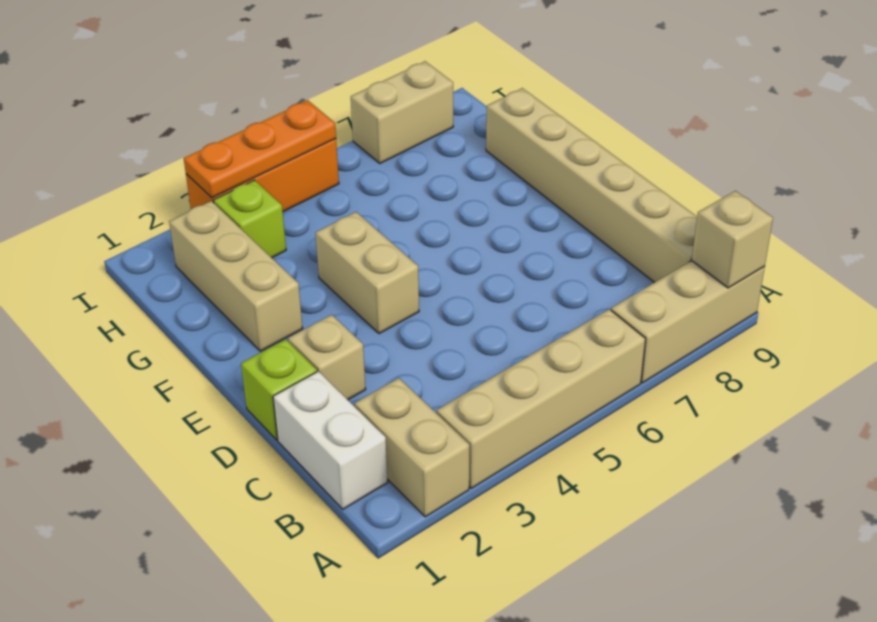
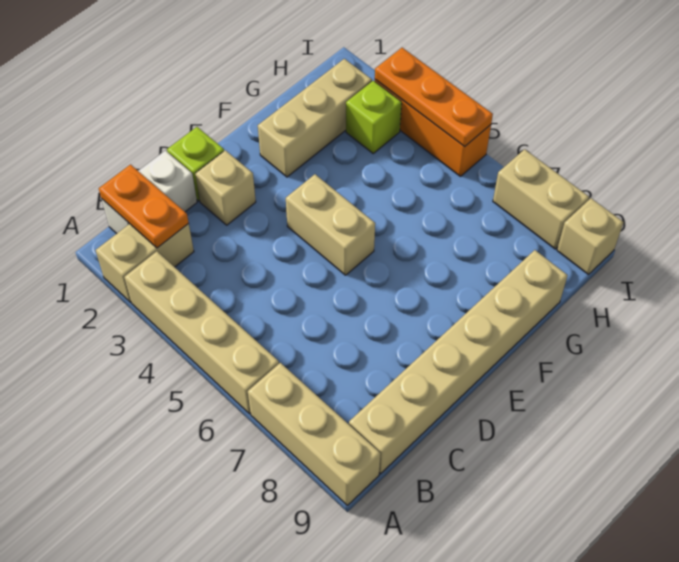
tan brick A9 level 2 -> tan brick I9 level 1
none -> orange plate B1:B2 level 2
tan brick E4:F4 level 1 -> tan brick E4:E5 level 1

